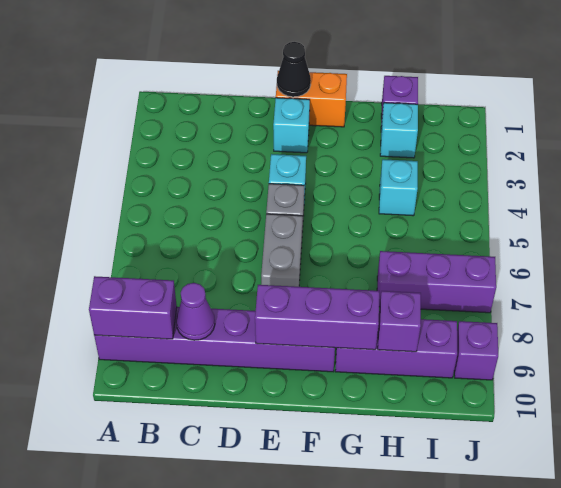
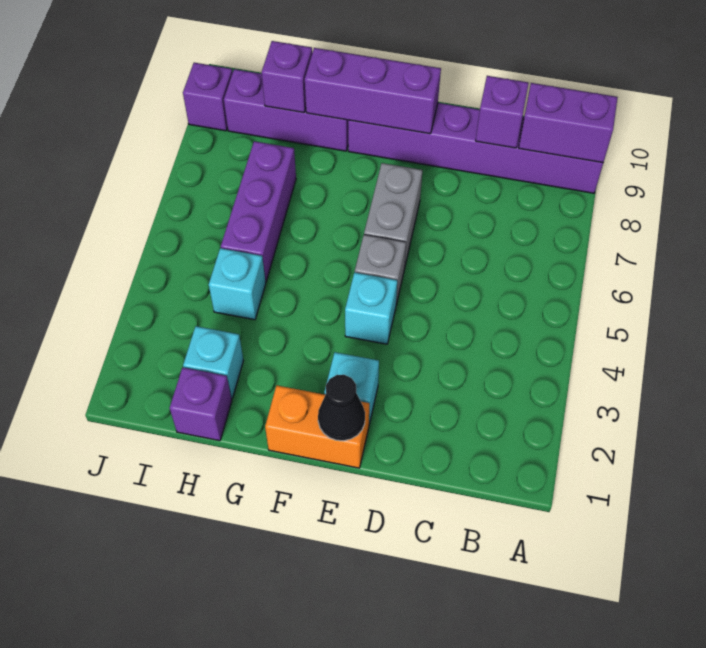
purple cone C9 level 2 -> purple brick C9 level 2
purple brick H7:J7 level 1 -> purple brick H5:H7 level 1

